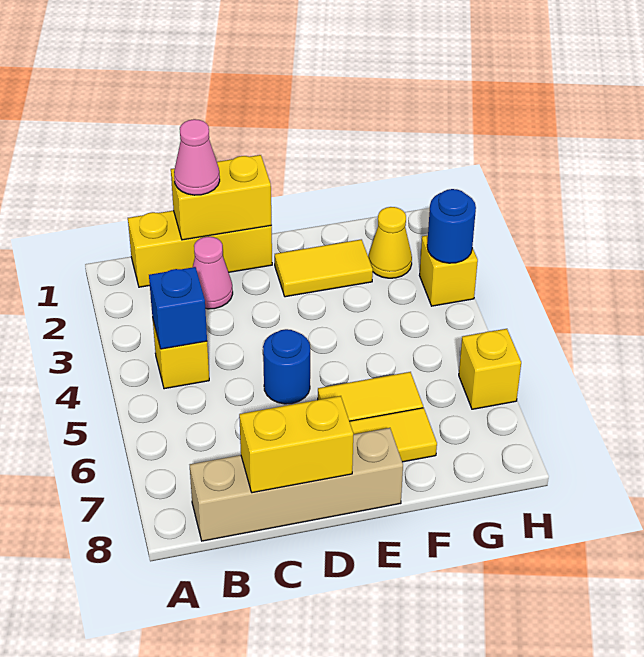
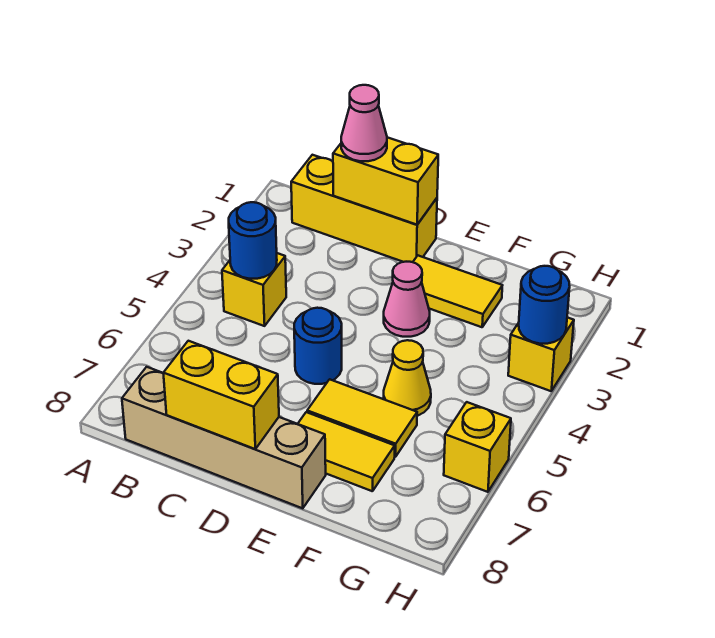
blue brick B4 level 2 -> blue round brick B4 level 2
pink cone C2 level 1 -> pink cone E3 level 1
yellow cone G2 level 1 -> yellow cone F5 level 1

